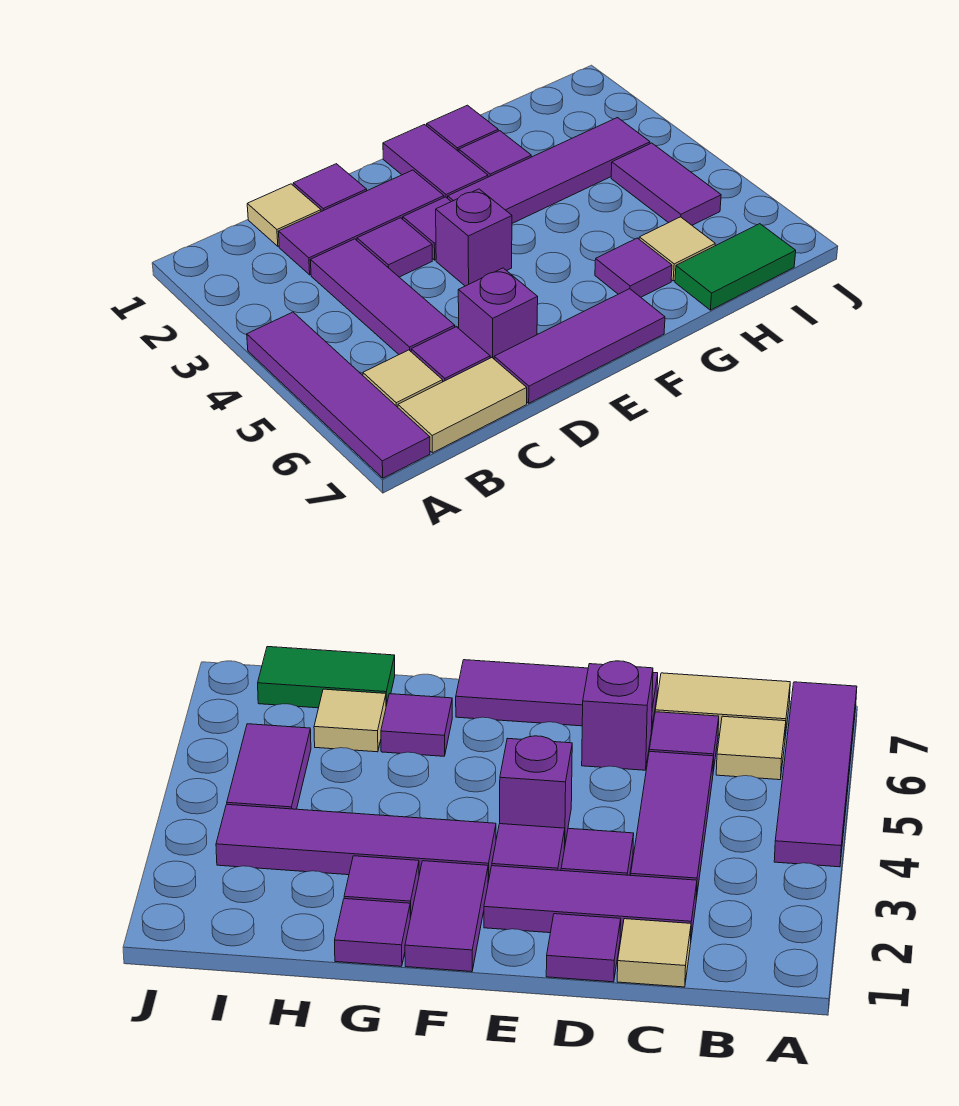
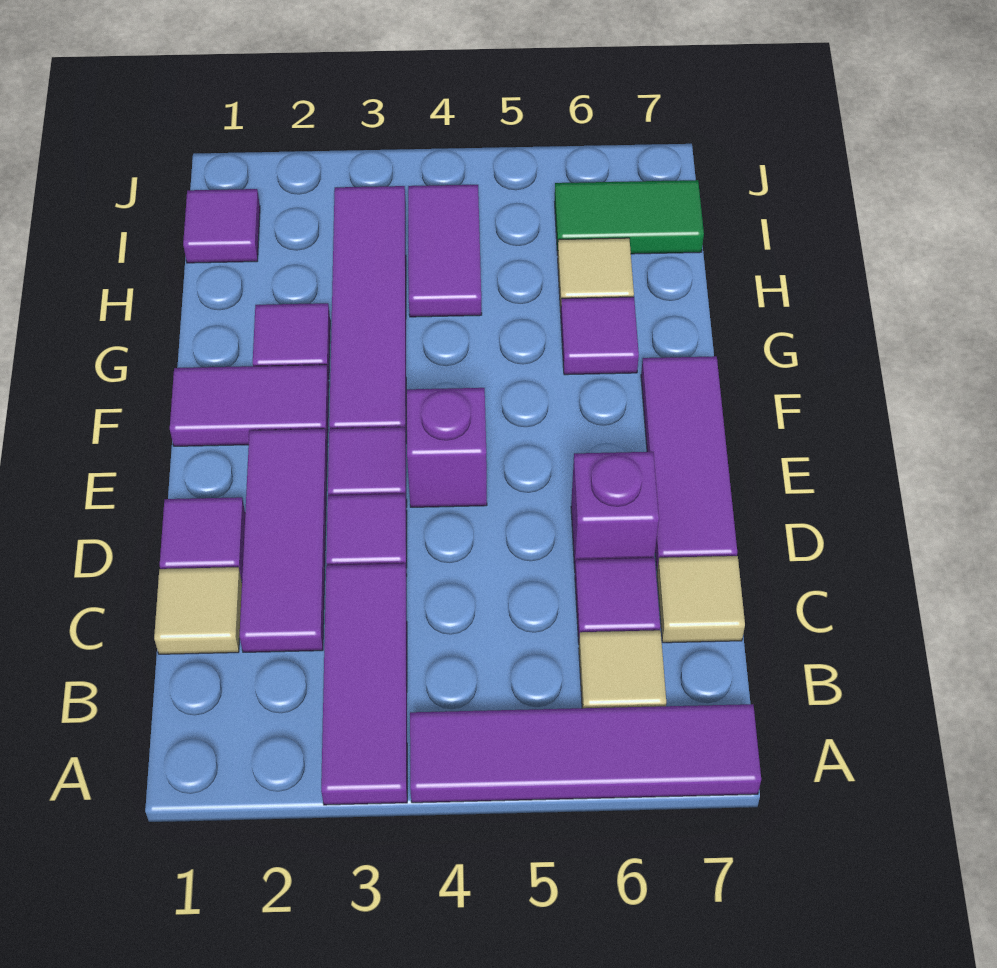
tan tile B7:C7 level 1 -> tan tile C7 level 1
purple tile C3:C5 level 1 -> purple tile A3:C3 level 1
purple tile G1 level 1 -> purple tile I1 level 1
green tile H7:I7 level 1 -> green tile I6:I7 level 1
purple tile I4:I5 level 1 -> purple tile H4:I4 level 1

